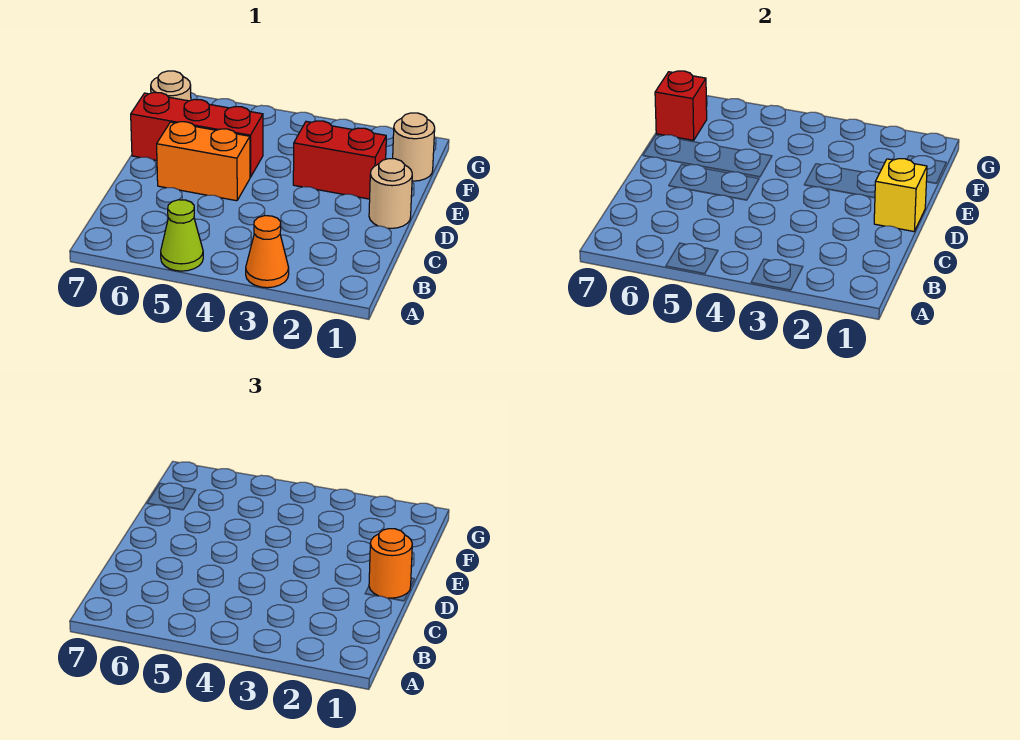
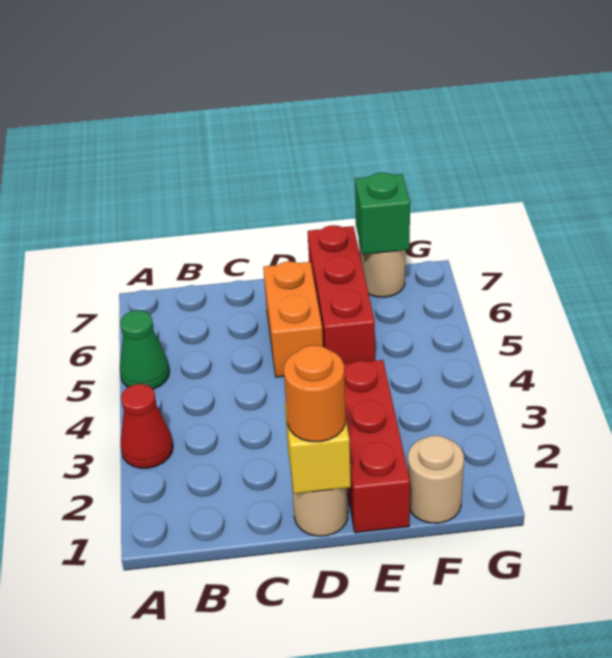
orange cone A3 level 1 -> red cone A3 level 1
lime cone A5 level 1 -> green cone A5 level 1
red brick E2:E3 level 1 -> red brick E1:E3 level 1
red brick F7 level 2 -> green brick F7 level 2

